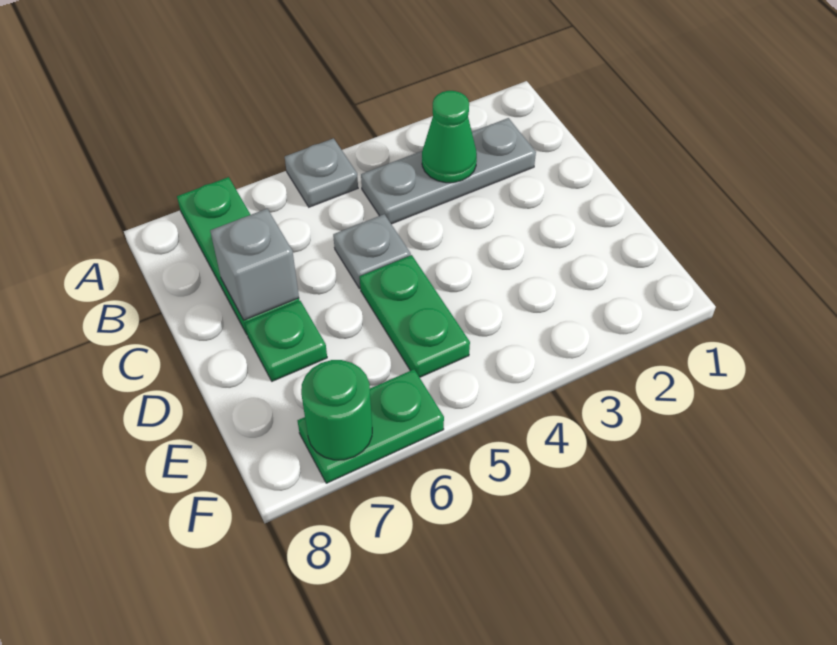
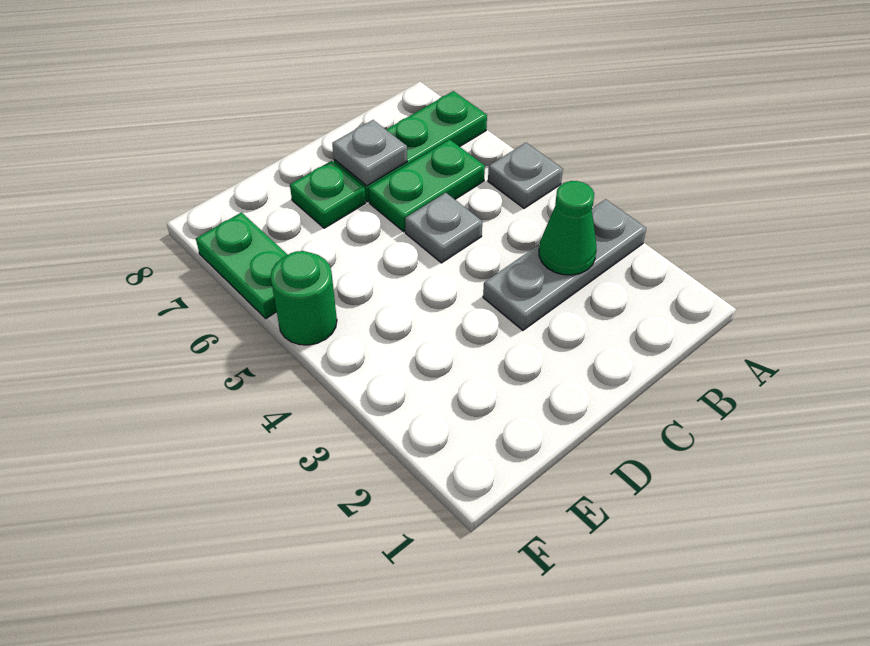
grey plate B2:B4 level 1 -> grey plate A3:C3 level 1
grey brick C7 level 2 -> grey plate C7 level 2
green plate D5:E5 level 1 -> green plate B6:C6 level 1
green round brick F7 level 2 -> green round brick F5 level 1

